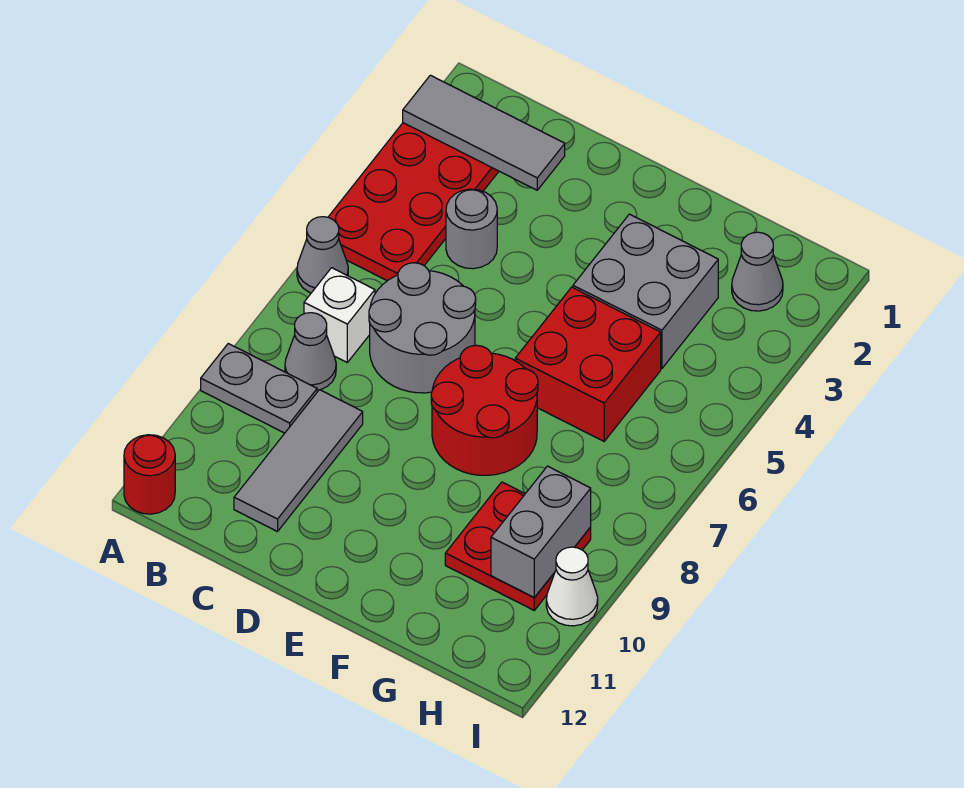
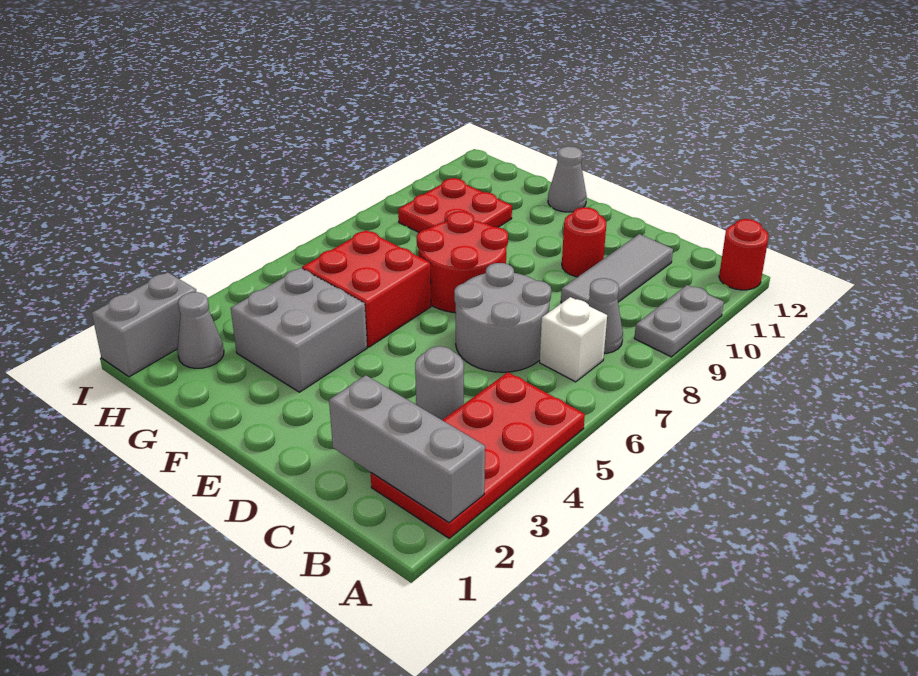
grey tile A2:C2 level 2 -> grey brick A2:C2 level 2
grey cone A6 level 1 -> grey cone F12 level 1
grey plate A9:B9 level 1 -> grey plate A9:A10 level 1
none -> red round brick D10 level 1
grey brick H9:H10 level 2 -> grey brick I1:I2 level 1
white cone I10 level 1 -> none

